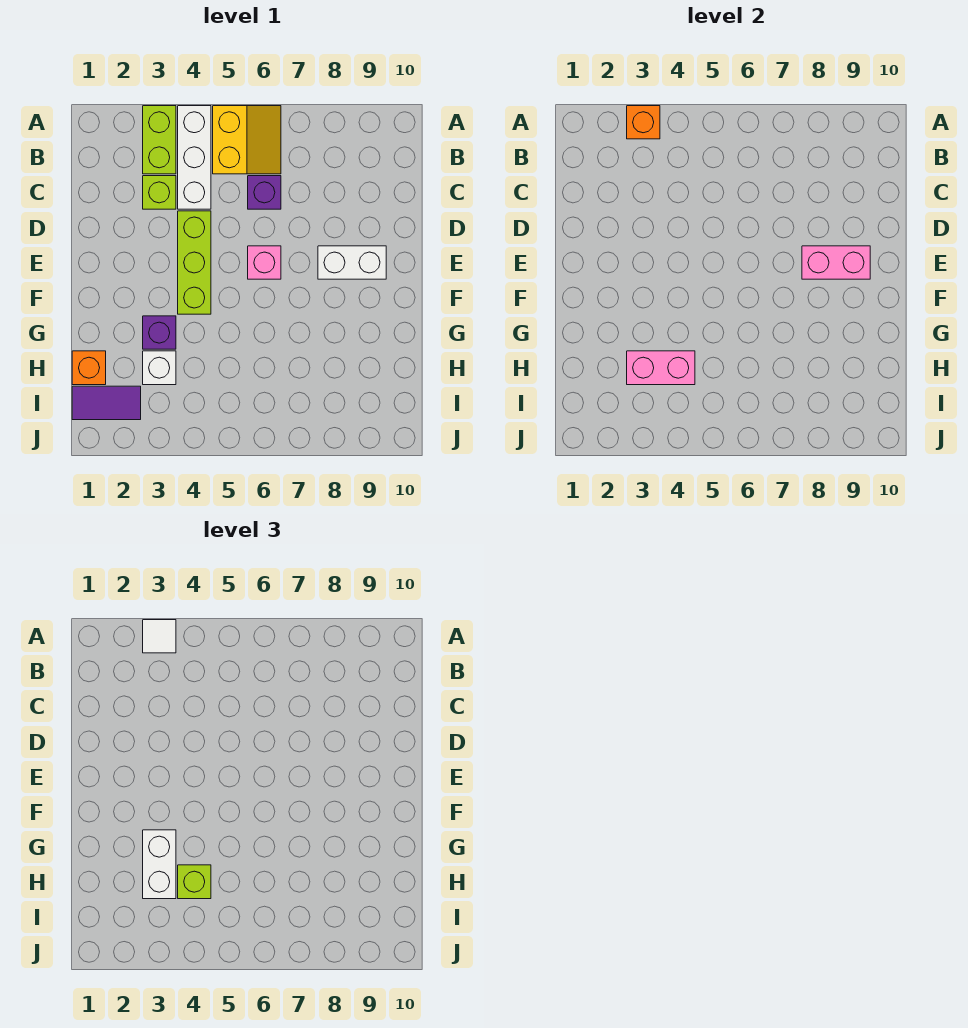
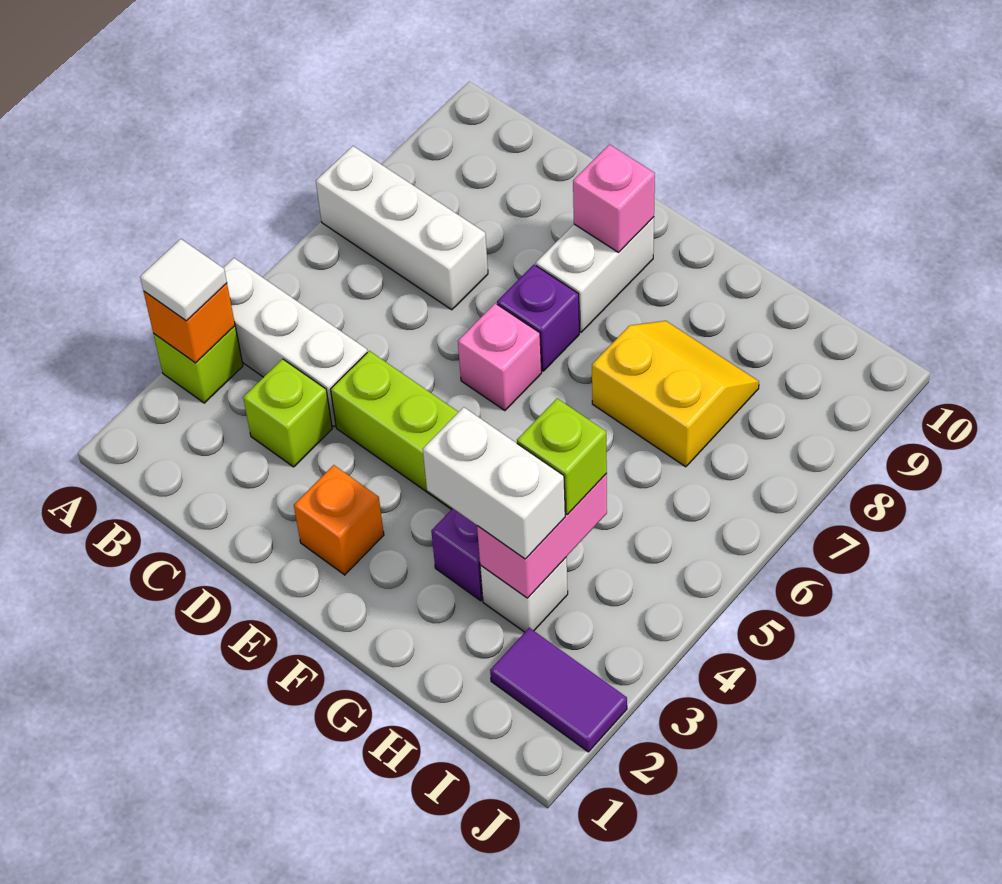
lime brick A3:B3 level 1 -> lime brick A3 level 1
yellow slope A5:B6 level 1 top 5 -> yellow slope G7:H8 level 1 top 7
none -> white brick A7:C7 level 1
purple brick C6 level 1 -> purple brick E7 level 1
pink brick E8:E9 level 2 -> pink brick E9 level 2
orange brick H1 level 1 -> orange brick E2 level 1
purple tile I1:I2 level 1 -> purple tile I2:J2 level 1

